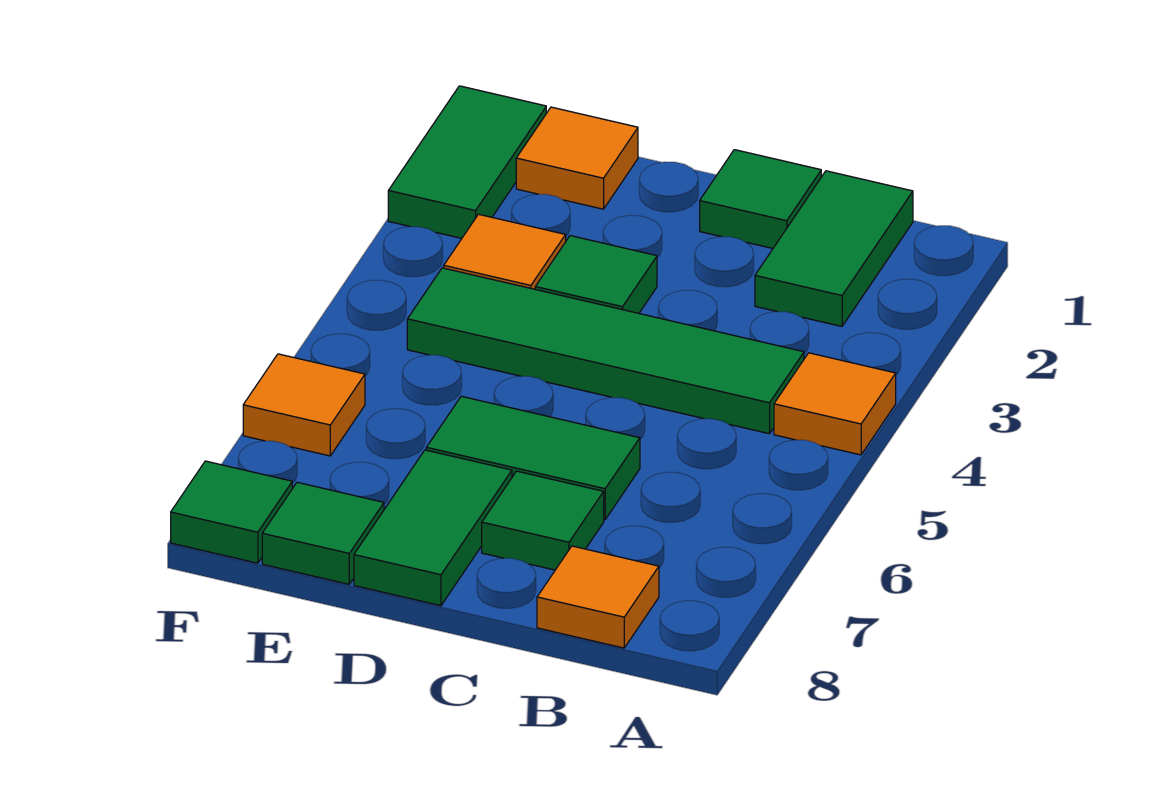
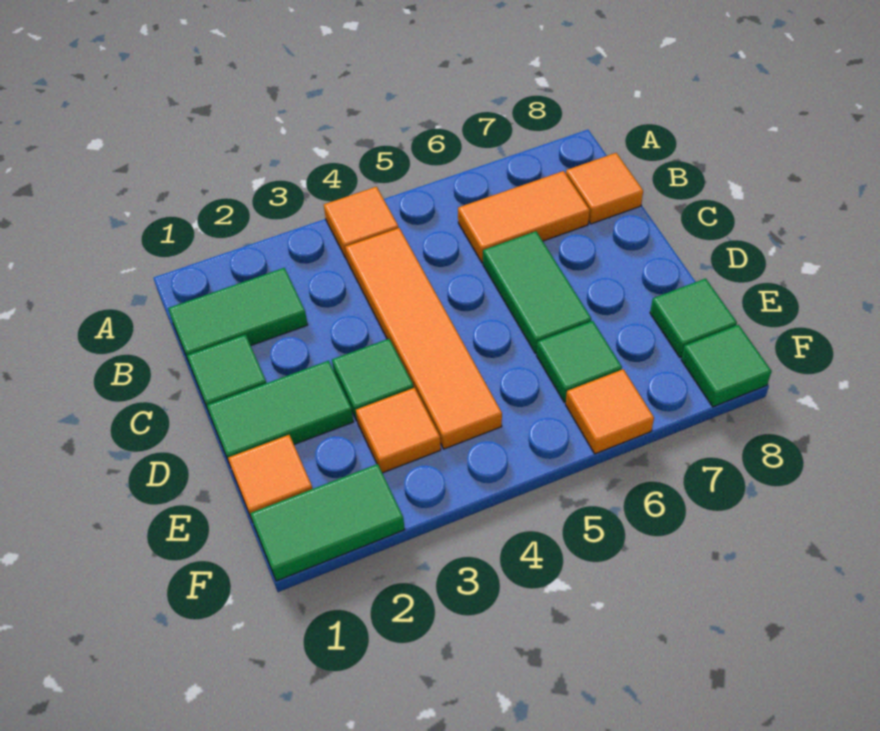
green tile B4:E4 level 1 -> orange tile B4:E4 level 1
none -> orange tile B6:B7 level 1
green tile C7 level 1 -> green tile E6 level 1
green tile D7:D8 level 1 -> green tile D1:D2 level 1

